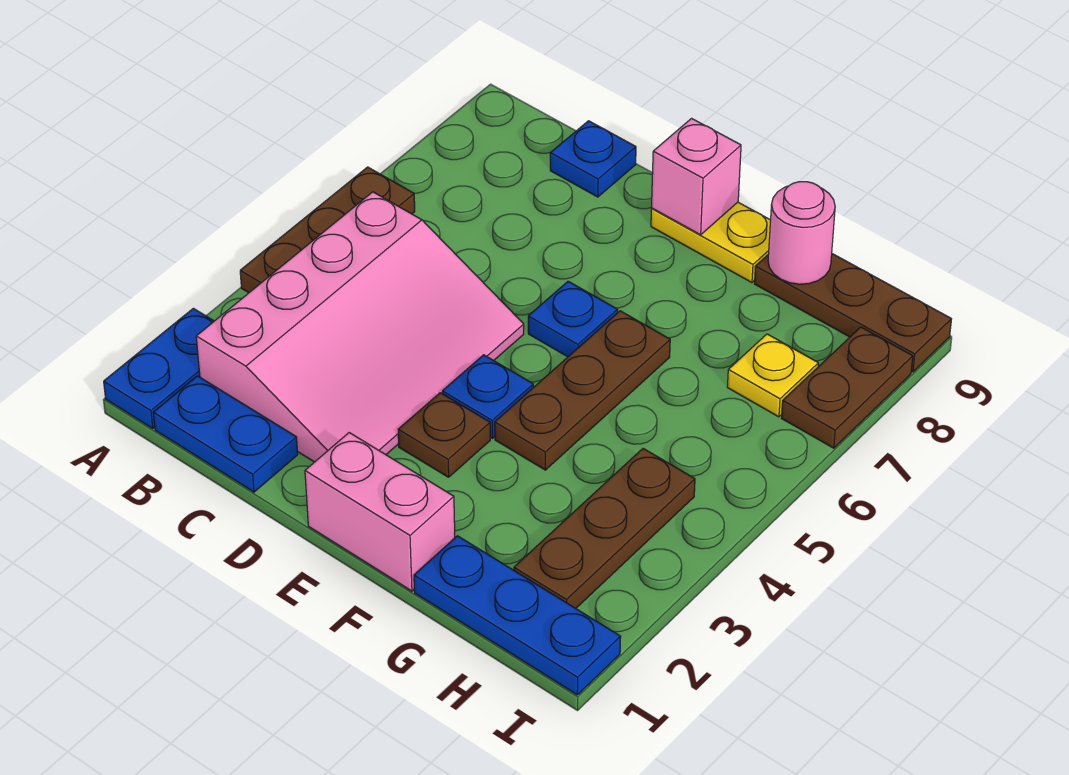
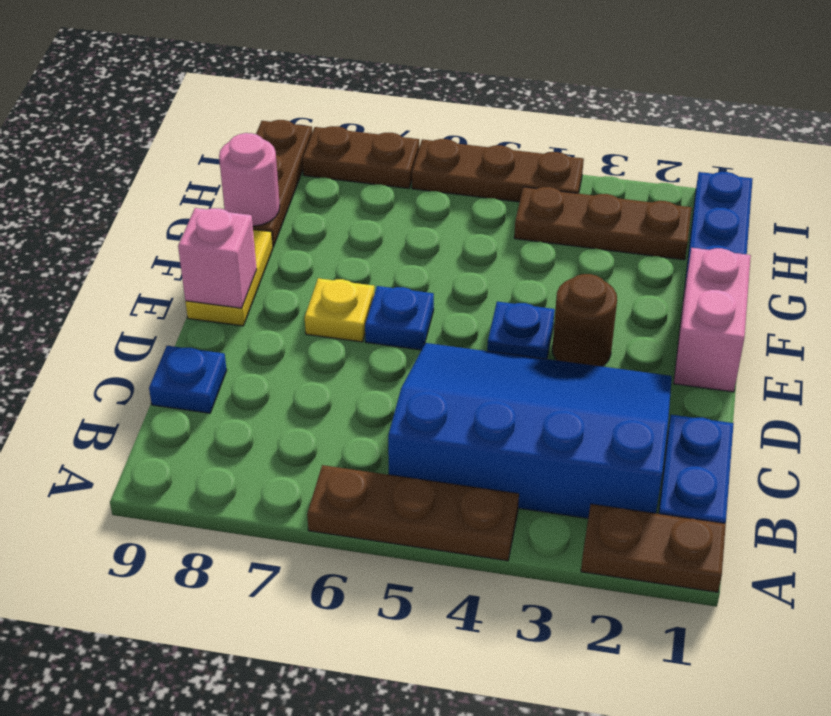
blue plate A1:A2 level 1 -> brown plate A1:A2 level 1
pink slope B2:D5 level 1 top B -> blue slope B2:D5 level 1 top B
brown plate E3 level 1 -> brown round brick E3 level 1
brown plate F4:F6 level 1 -> brown plate I4:I6 level 1
yellow plate H7 level 1 -> yellow plate E7 level 1

